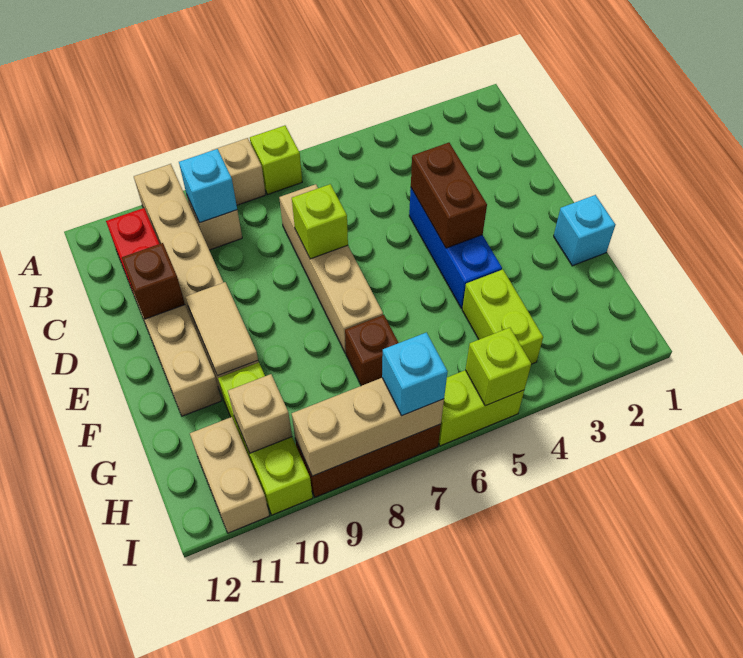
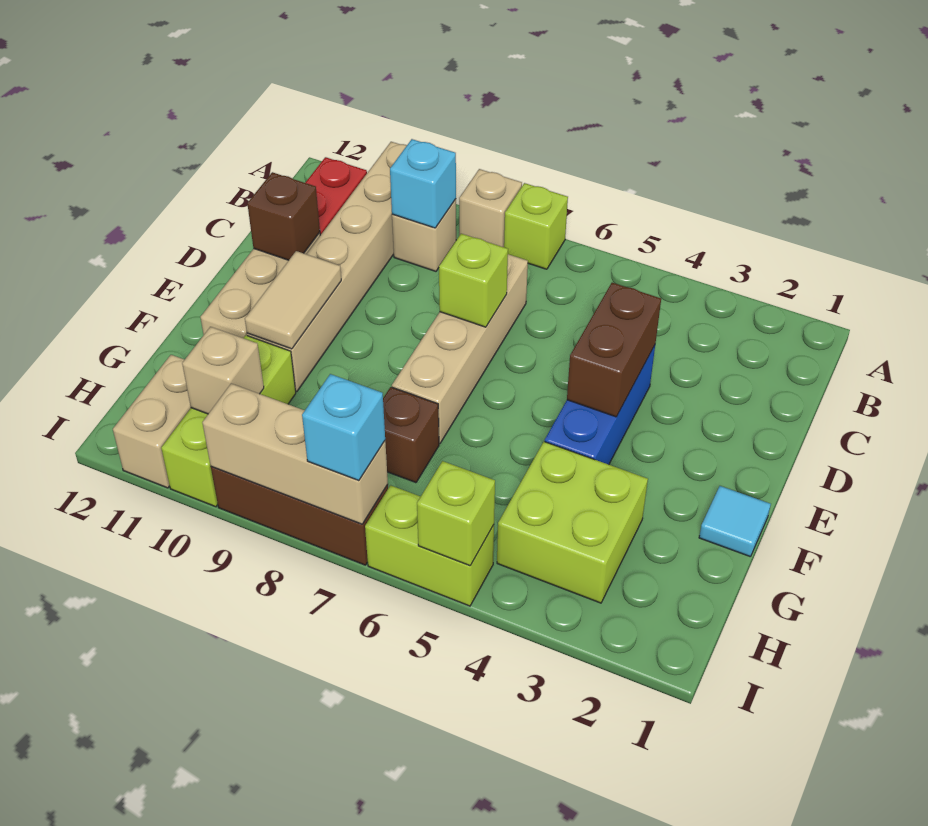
cyan brick F1 level 1 -> cyan tile F1 level 1
lime brick G4:H4 level 1 -> lime brick G3:H4 level 1

